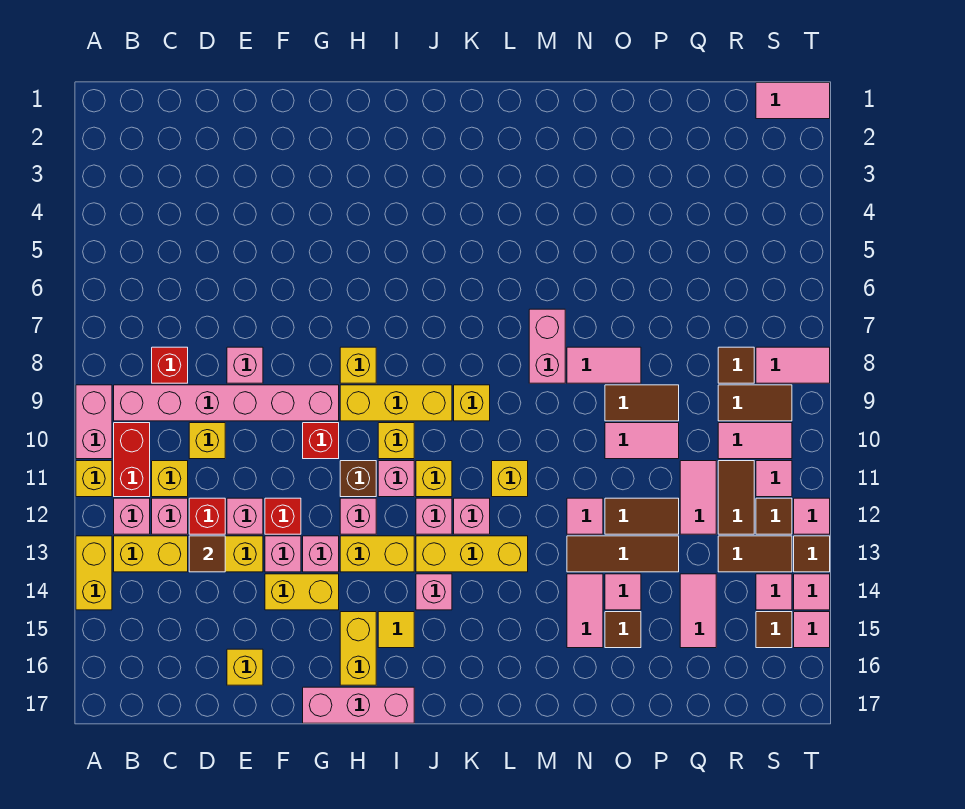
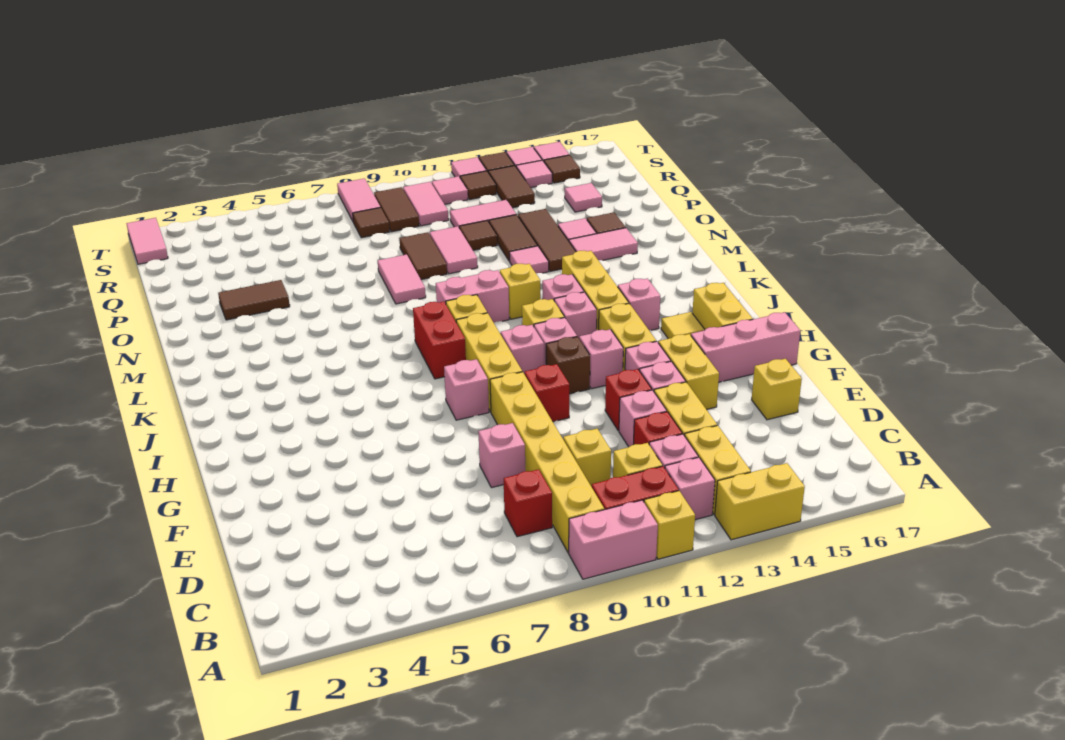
pink brick B9:G9 level 1 -> yellow brick B9:G9 level 1
brown tile D13 level 2 -> brown tile P11 level 1
pink brick G17:I17 level 1 -> pink brick G15:G17 level 1
yellow brick H8 level 1 -> pink brick H8 level 1
yellow brick H15:H16 level 1 -> yellow brick H16:I16 level 1
yellow brick I10 level 1 -> pink brick I10 level 1
none -> red brick J8:K8 level 1
pink brick M7:M8 level 1 -> pink brick L9:L10 level 1
pink tile Q14:Q15 level 1 -> pink tile Q15 level 1
brown tile R11:R12 level 1 -> brown tile O3:O4 level 1

